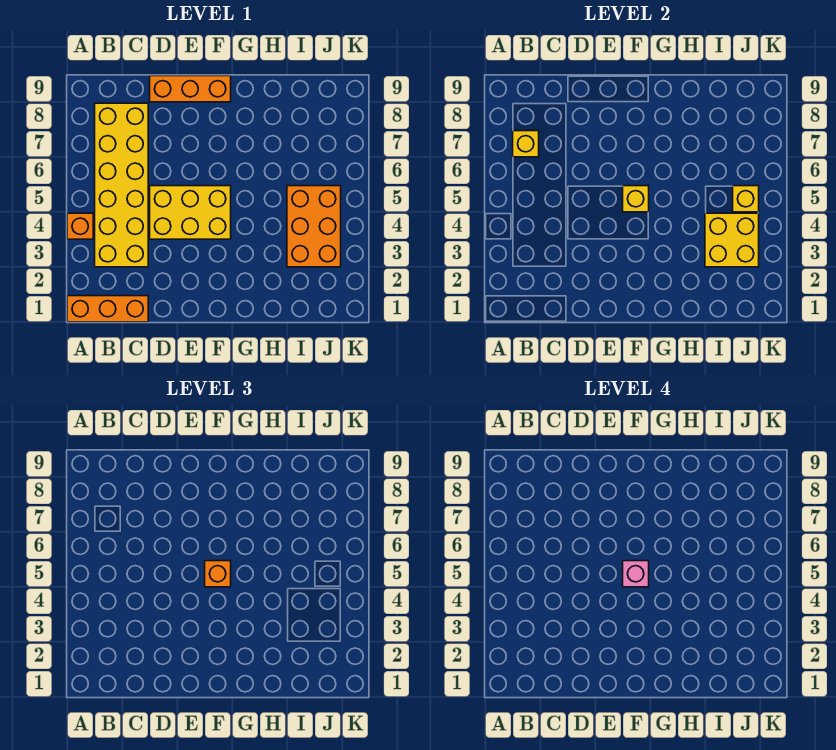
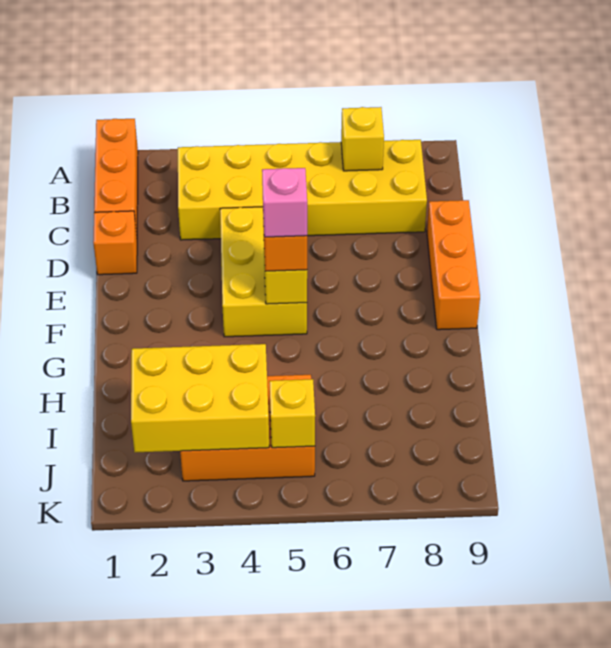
orange brick A4 level 1 -> orange brick D1 level 1
yellow brick I3:J4 level 2 -> yellow brick I2:J4 level 2

